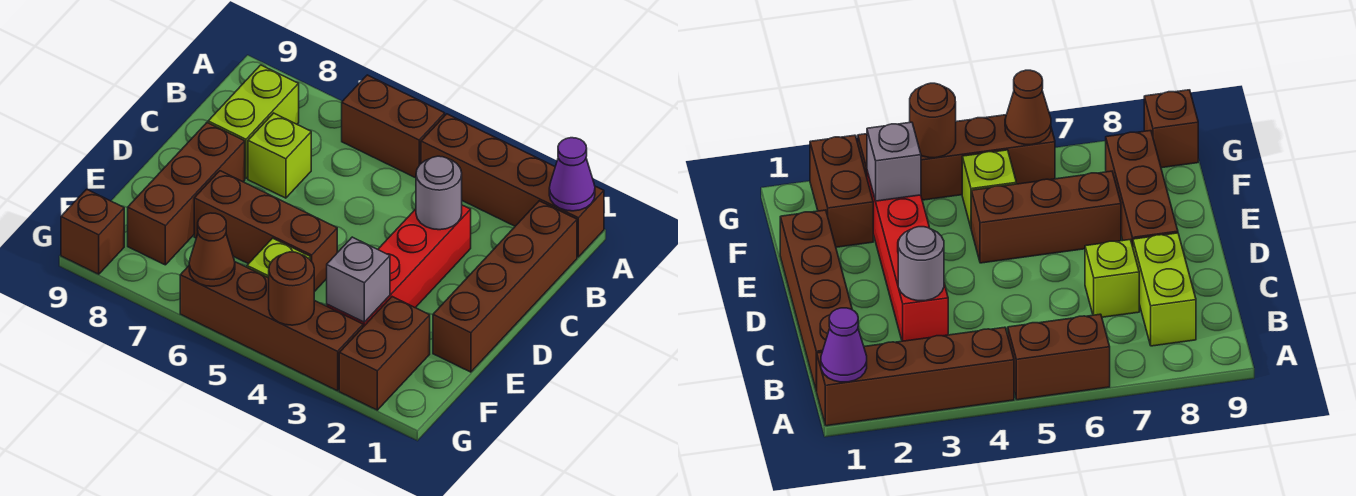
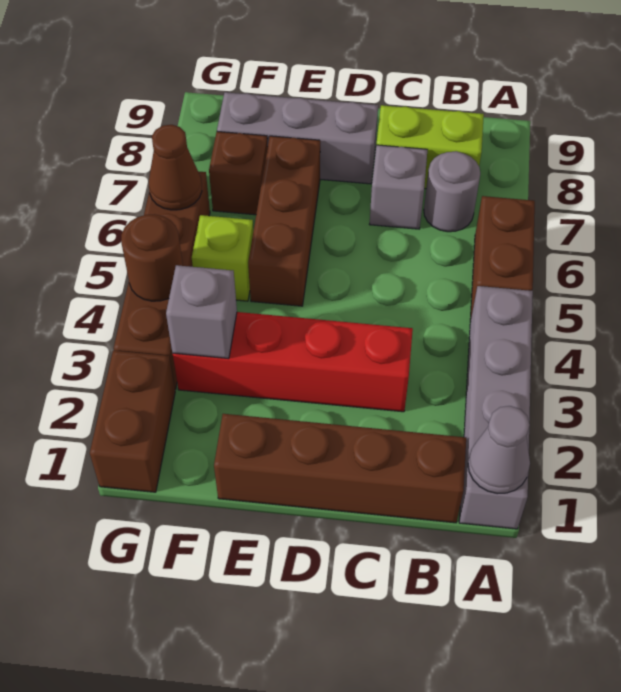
brown brick A1:A4 level 1 -> grey brick A1:A4 level 1
purple cone A1 level 2 -> grey cone A1 level 2
grey round brick C3 level 2 -> grey round brick B7 level 1
lime brick C7 level 1 -> grey brick C7 level 1
brown brick D8:F8 level 1 -> grey brick D8:F8 level 1
brown brick F2:G2 level 1 -> brown brick G1:G2 level 1
brown brick G9 level 1 -> brown brick F7 level 1

